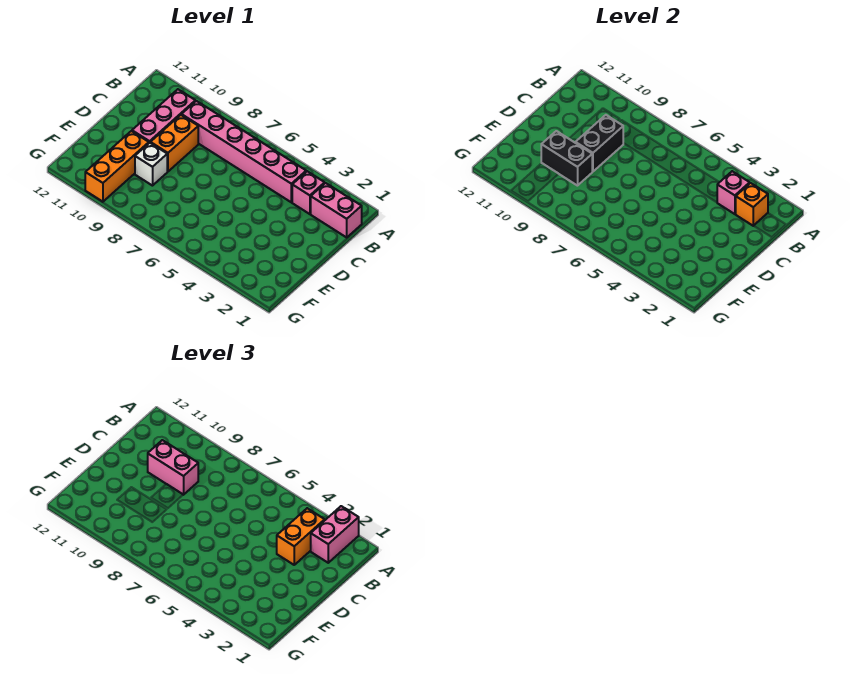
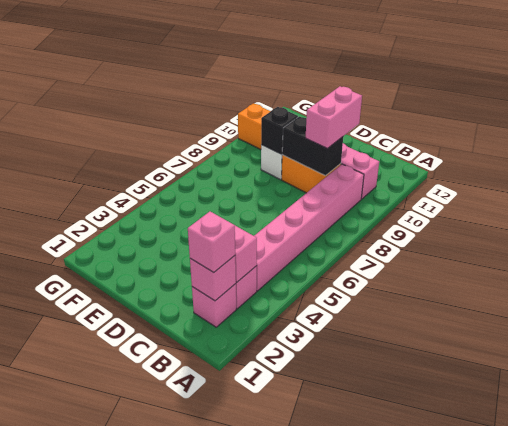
pink brick A2:B2 level 3 -> pink brick B2 level 3
pink brick B1:B2 level 1 -> pink brick B2 level 1
orange brick B2 level 2 -> pink brick B2 level 2
orange brick B3:C3 level 3 -> none
black brick E9:E10 level 2 -> black brick E9 level 2

